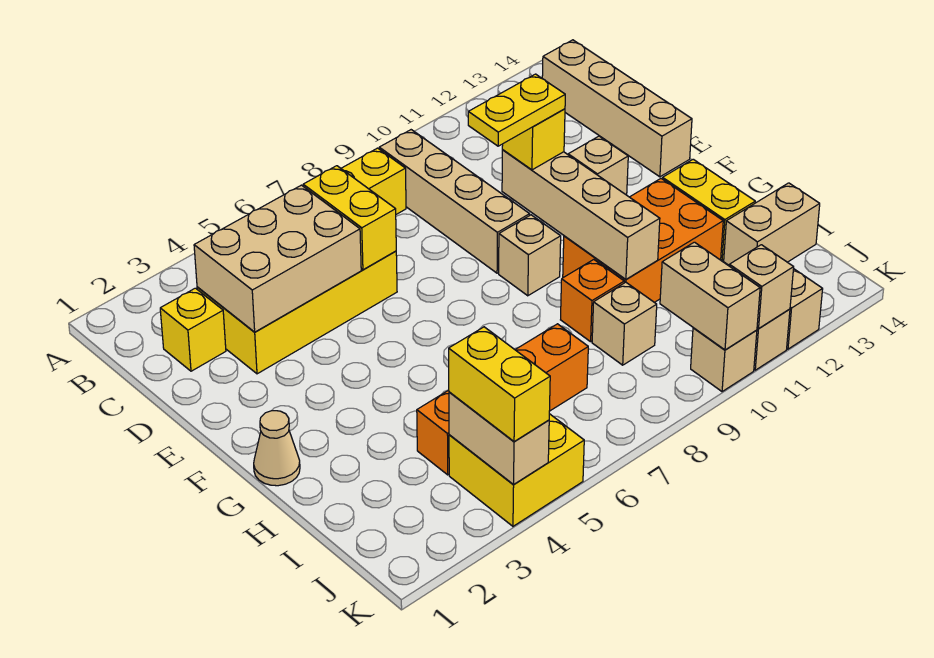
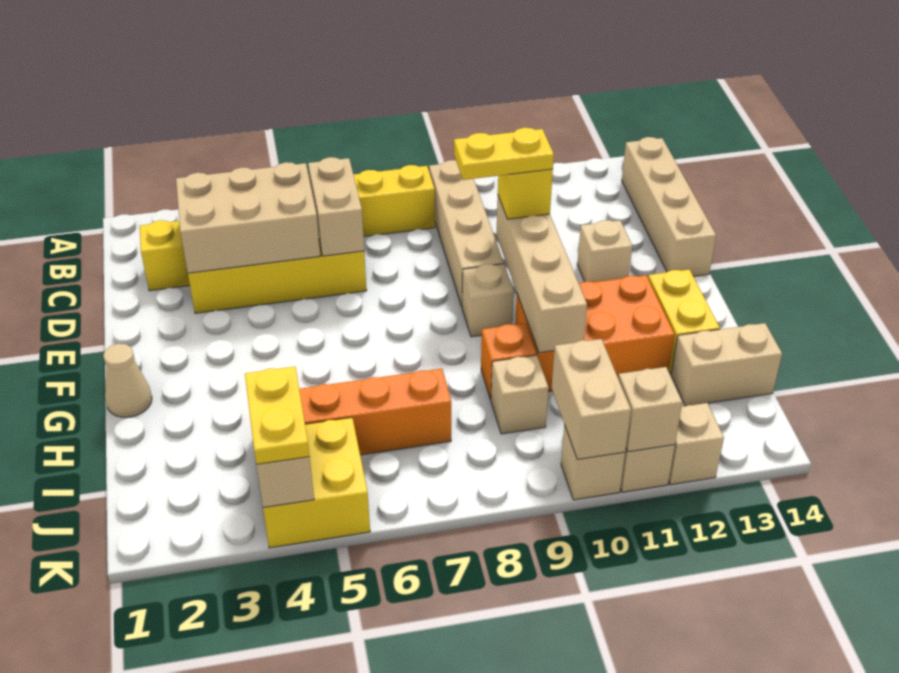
yellow brick C6:D6 level 2 -> tan brick C6:D6 level 2
yellow brick J4:K4 level 3 -> yellow plate J4:K4 level 3

